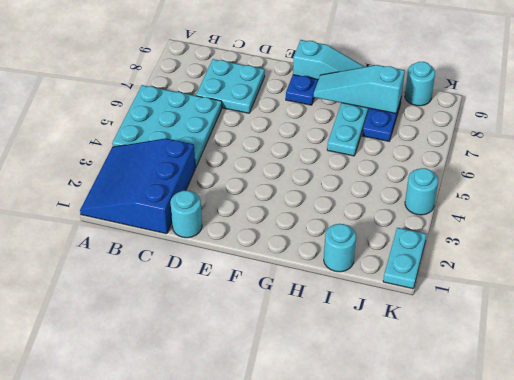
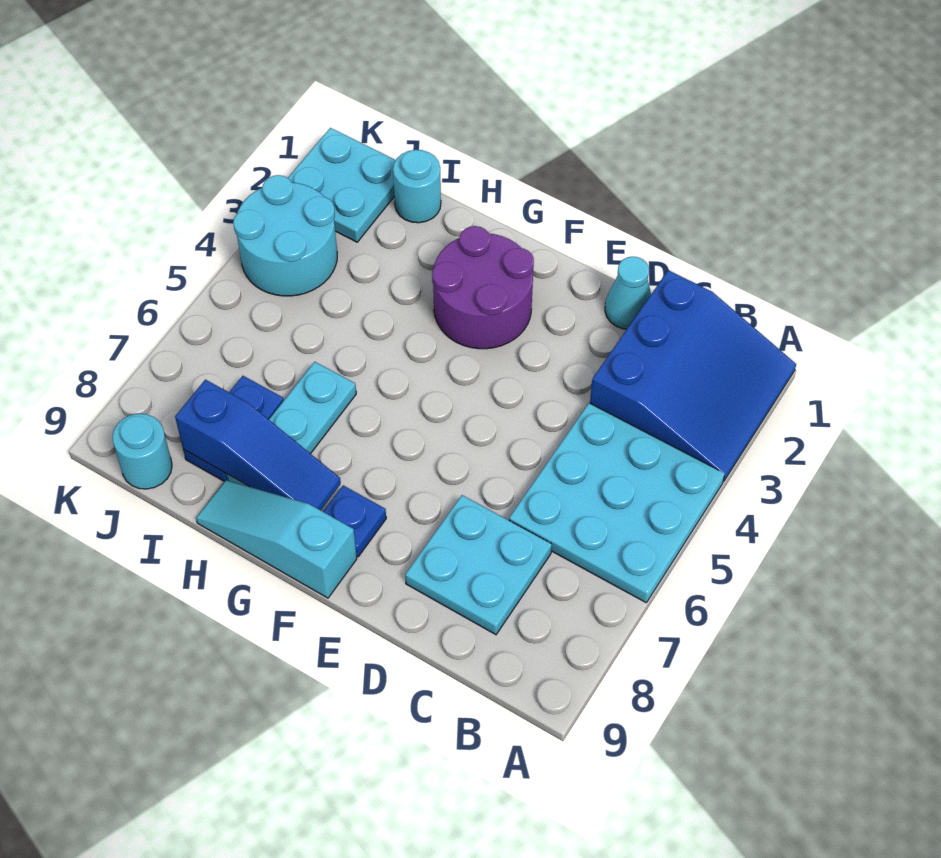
cyan round brick D1 level 1 -> cyan cone D1 level 1
none -> purple round brick F2:G3 level 1
cyan slope G8:I8 level 2 top I -> blue slope G8:I8 level 2 top I
cyan plate K1:K2 level 1 -> cyan plate J1:K2 level 1
cyan round brick K4 level 1 -> cyan round brick J3:K4 level 1

